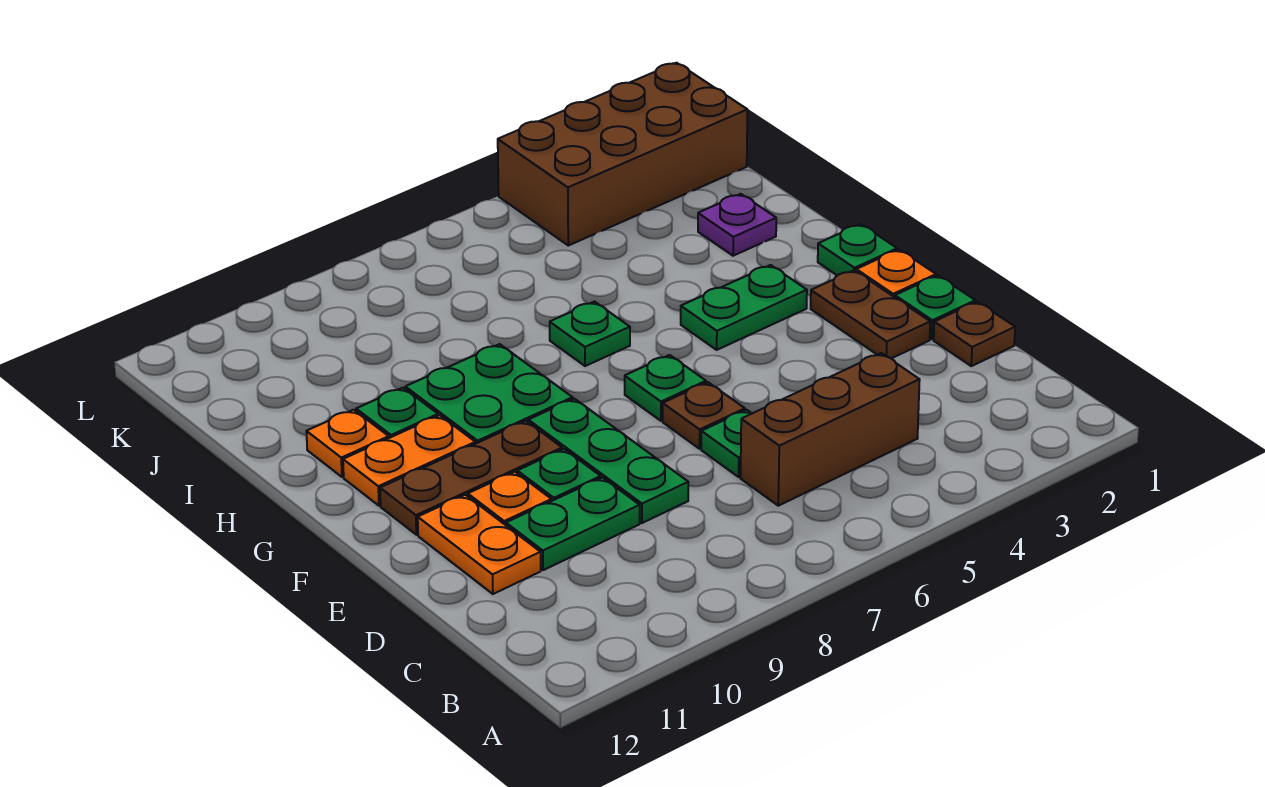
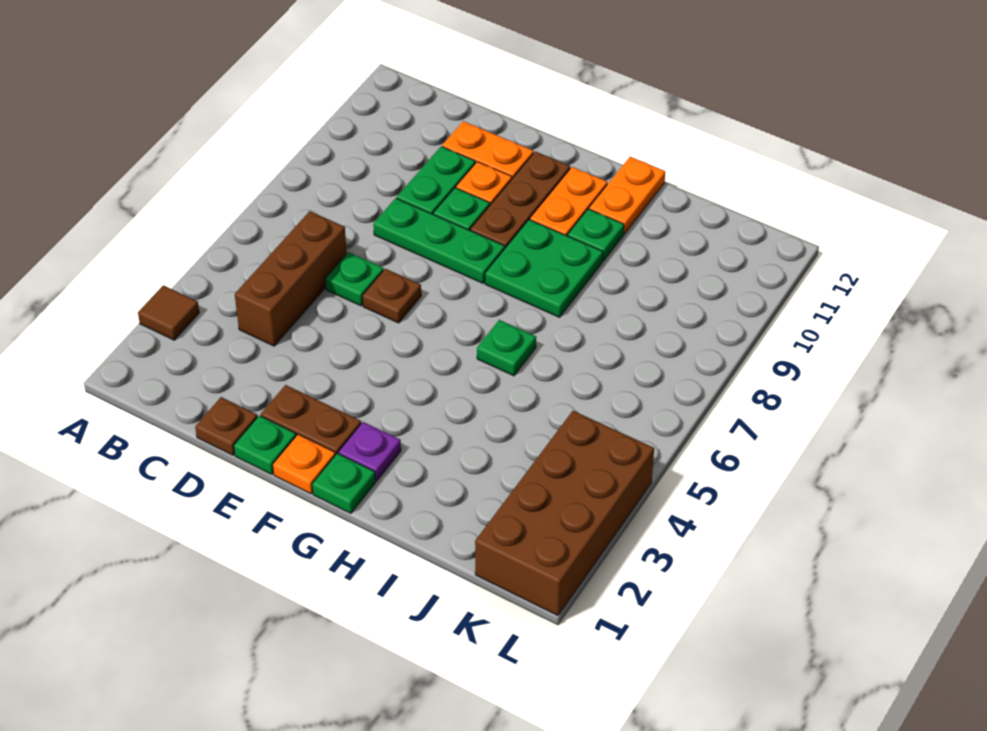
none -> brown tile A3 level 1
green plate F6 level 1 -> none
green plate G3:G4 level 1 -> none
orange plate H11 level 1 -> orange plate H11:H12 level 1
purple plate I2 level 1 -> purple plate G2 level 1

